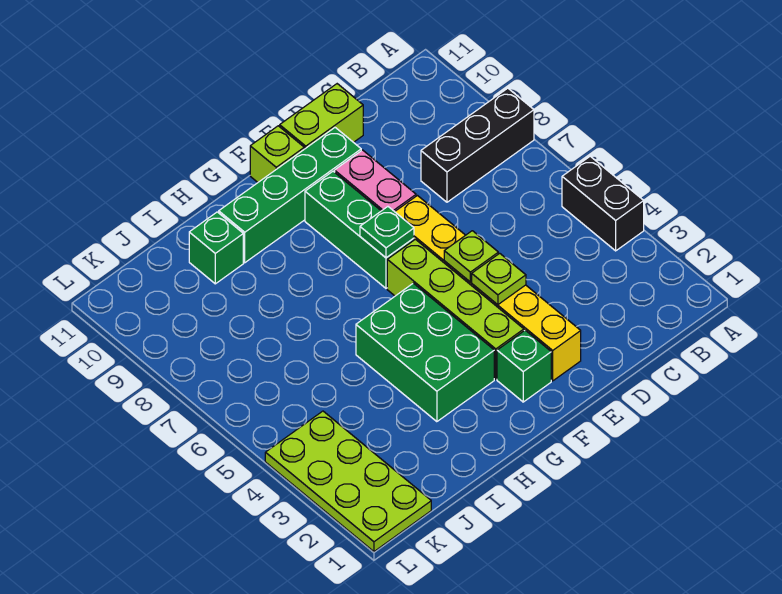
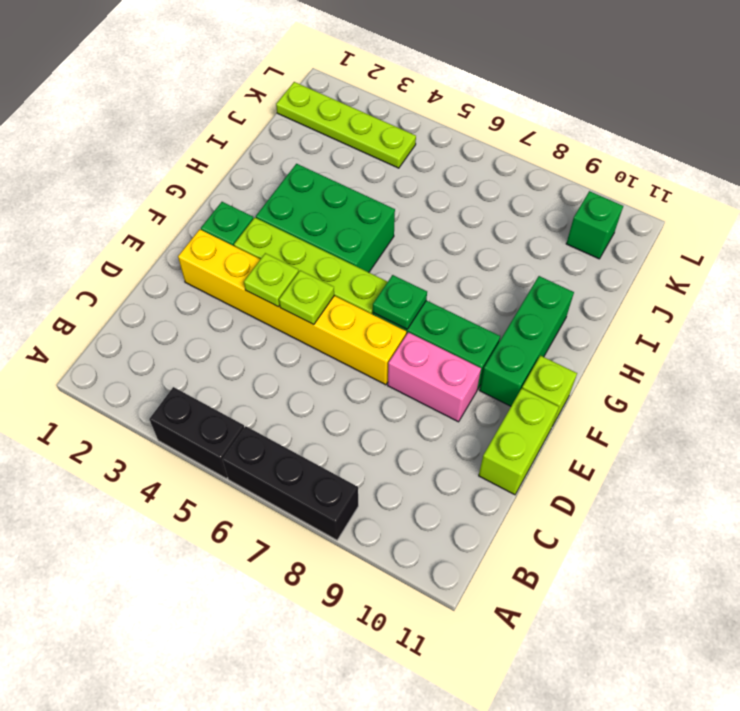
black brick A8:C8 level 1 -> black brick A6:A8 level 1
green brick E10:H10 level 1 -> green brick F10:H10 level 1
green brick I10 level 1 -> green brick K10 level 1
lime plate K1:L4 level 1 -> lime plate K1:K4 level 1

